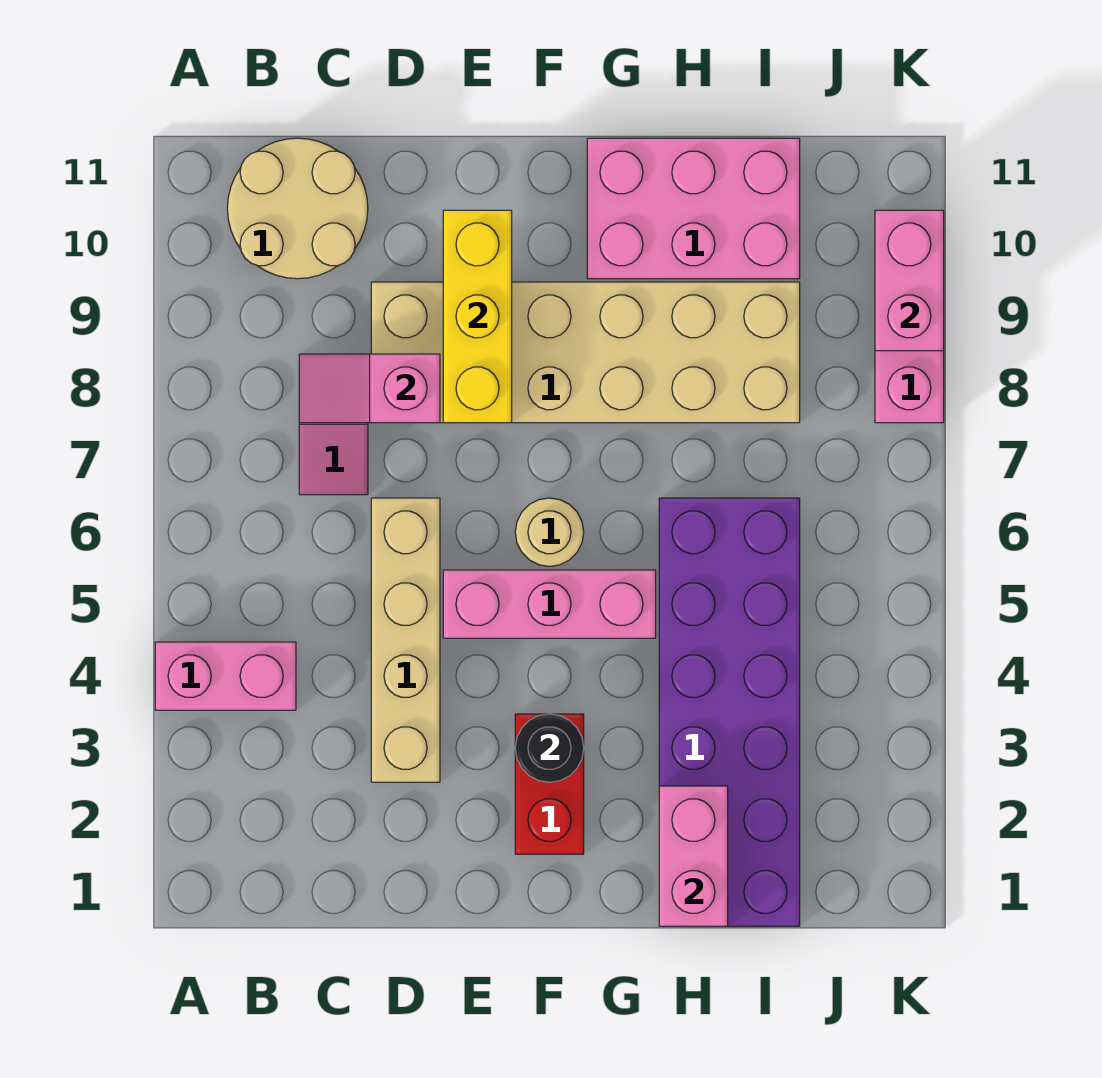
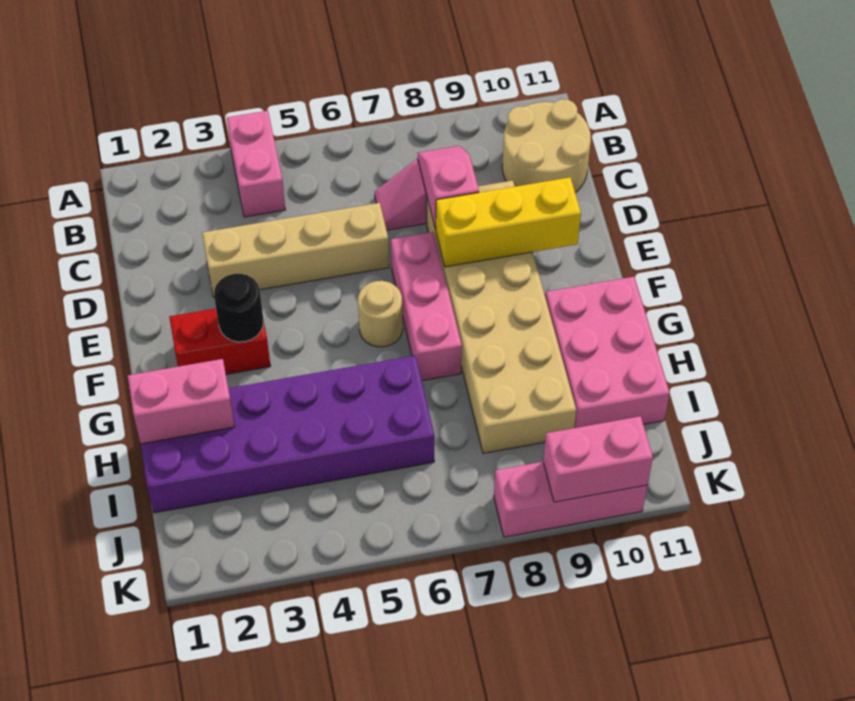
pink brick E5:G5 level 1 -> pink brick E7:G7 level 1

